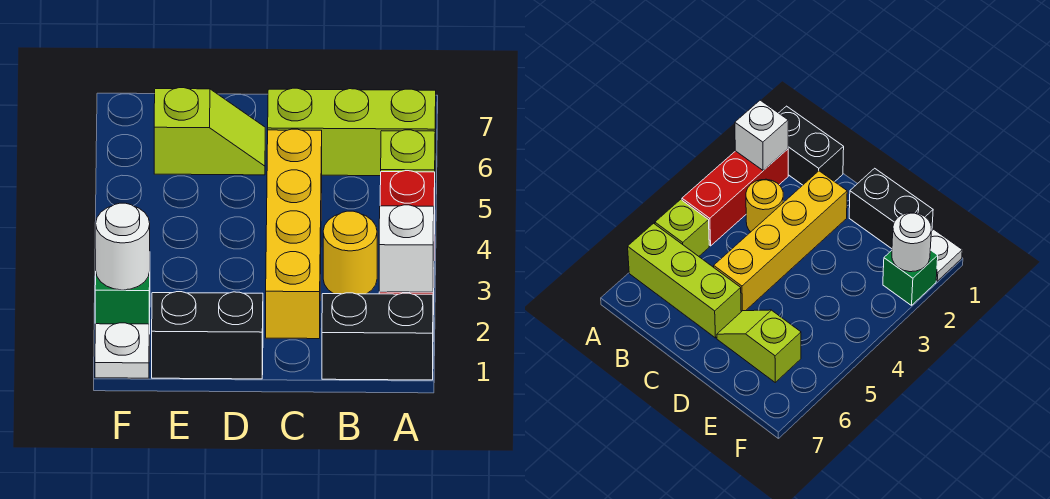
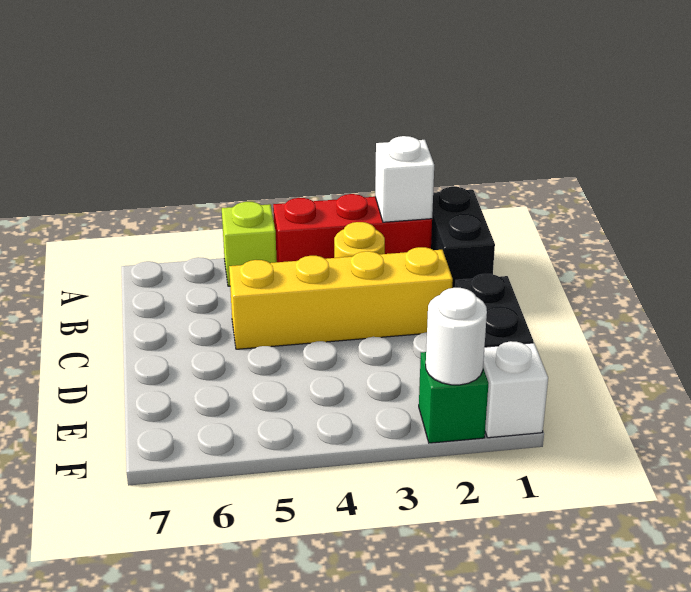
lime brick A6:C6 level 1 -> none
lime slope D6:E6 level 1 top E -> none
white plate F1 level 1 -> white brick F1 level 1

